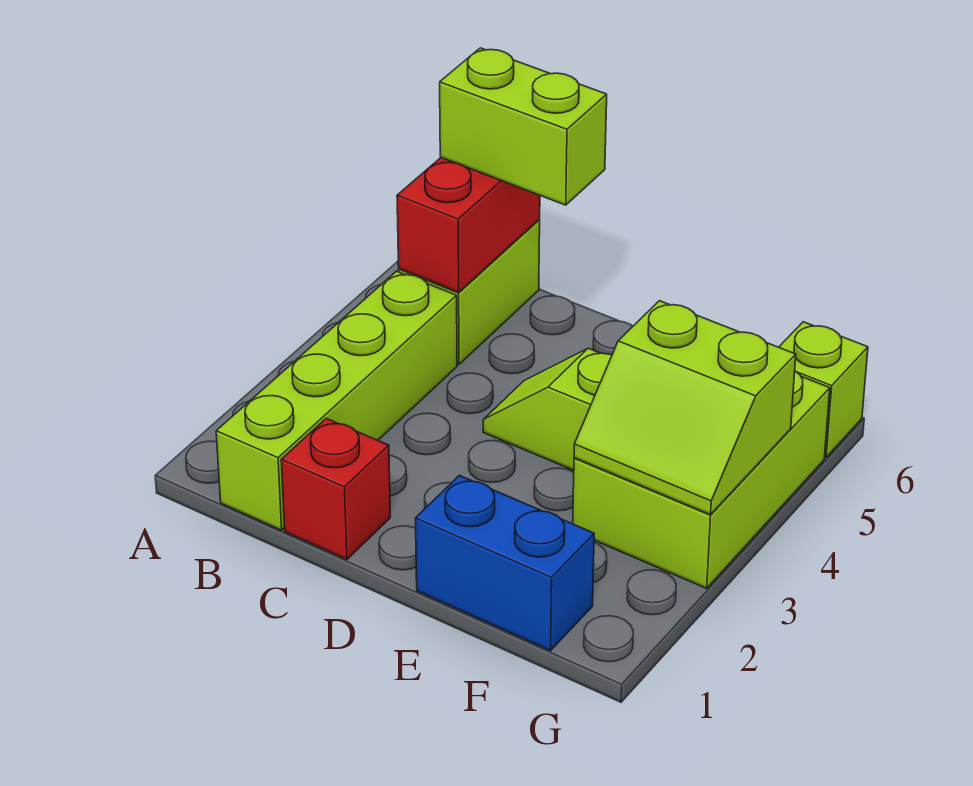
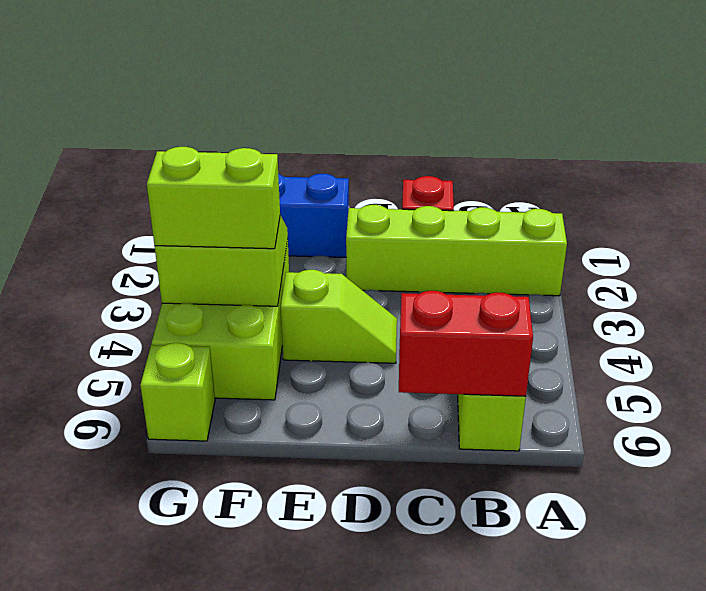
lime brick B1:B4 level 1 -> lime brick A2:D2 level 1
red brick B5:B6 level 2 -> red brick B6:C6 level 2
lime brick B6:C6 level 3 -> lime brick F4:G4 level 3

